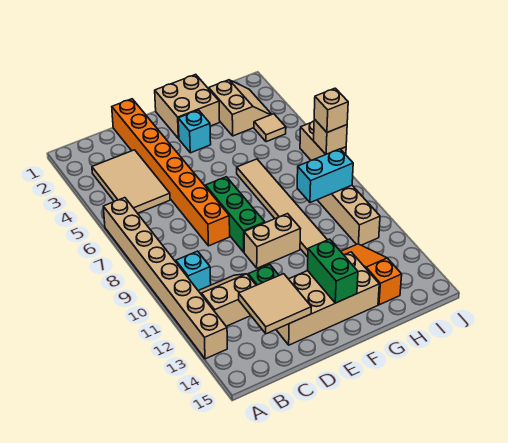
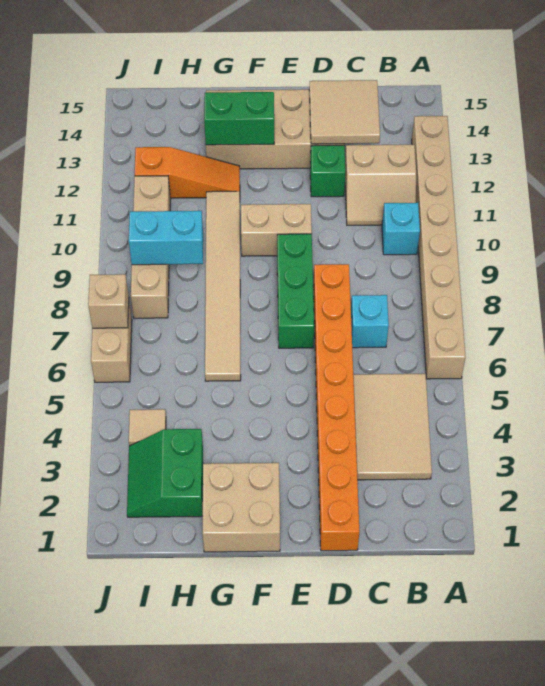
cyan brick F3 level 1 -> cyan brick C7 level 1
green brick F13:F14 level 2 -> green brick F13:G13 level 2
tan slope H2:I3 level 1 top H -> green slope H2:I3 level 1 top H
orange slope H12:H14 level 1 top 14 -> orange slope G12:I12 level 1 top I
tan brick J7 level 3 -> none

